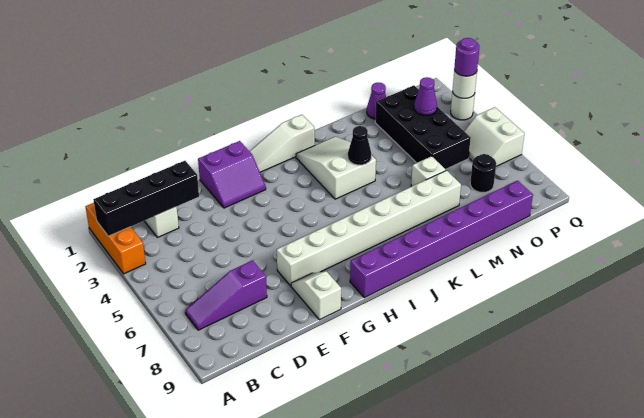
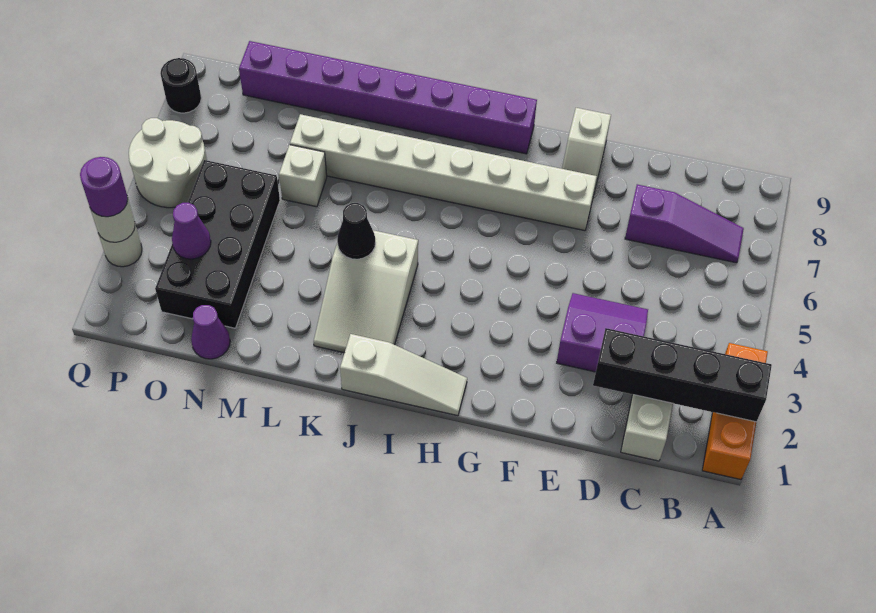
purple slope F1:G2 level 1 top 1 -> purple slope D3:E4 level 1 top 3
black round brick O7 level 1 -> black round brick Q8 level 1
white slope P5:Q6 level 1 top Q -> white round brick P5:Q6 level 1

